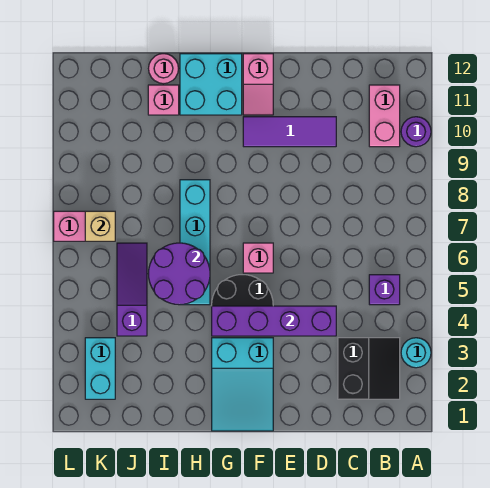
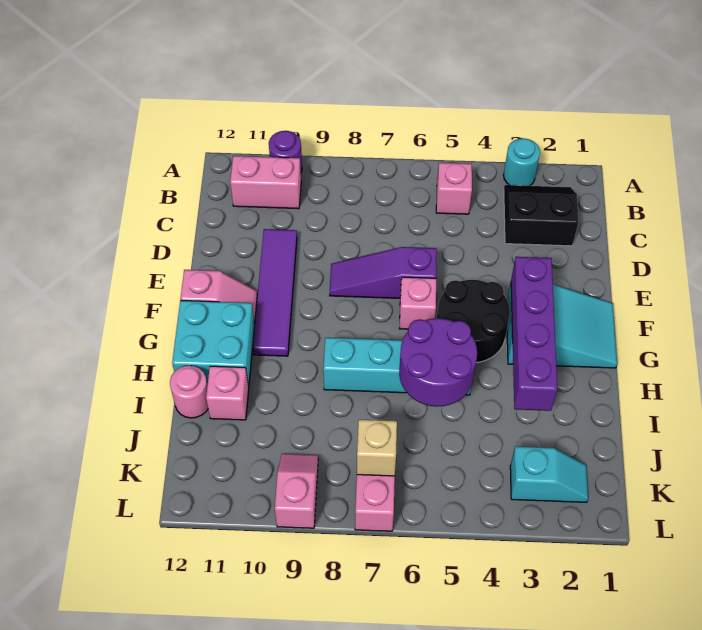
purple brick B5 level 1 -> pink brick B5 level 1
purple brick D4:G4 level 2 -> purple brick F3:I3 level 2
purple tile D10:F10 level 1 -> purple tile D10:G10 level 1
purple slope J4:J6 level 1 top 4 -> purple slope E6:E8 level 1 top 6
cyan brick K2:K3 level 1 -> cyan slope K2:K3 level 1 top 3
none -> pink slope K9:L9 level 1 top L

